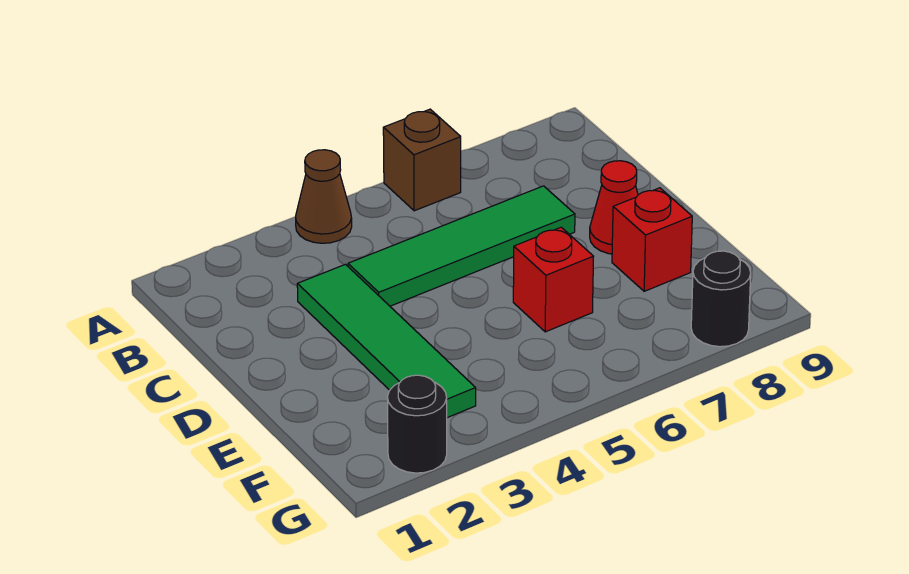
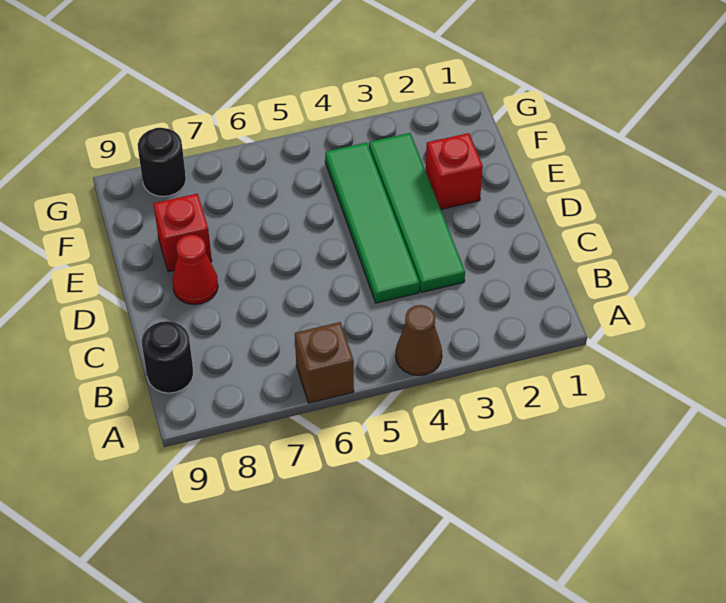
green tile C4:C7 level 1 -> green tile C4:F4 level 1
red brick E6 level 1 -> red brick E2 level 1
black round brick G2 level 1 -> black round brick B9 level 1

